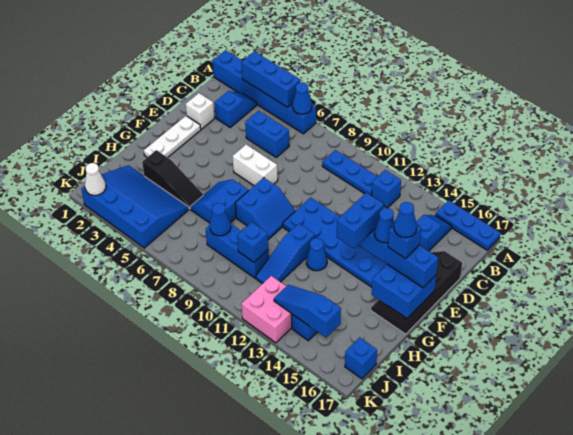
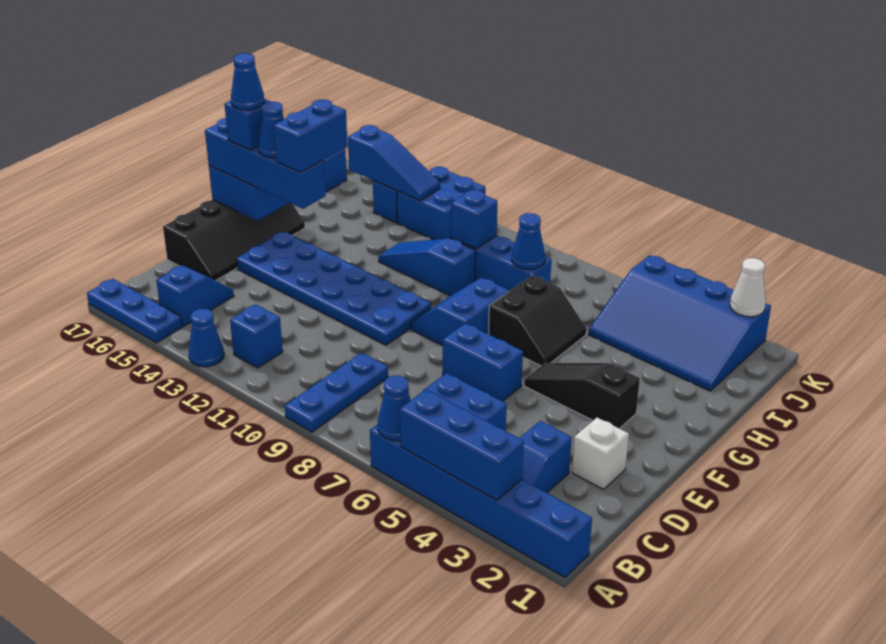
blue plate B9:B11 level 1 -> blue plate A9:C9 level 1
blue slope B15:C15 level 1 top C -> blue slope B15:C15 level 1 top B
white plate E2:G2 level 1 -> none
white brick E6:E7 level 1 -> blue brick E6:E7 level 1
blue slope G6:H7 level 1 top 7 -> black slope G6:H7 level 1 top 7
blue slope G11:I11 level 1 top G -> blue slope H10:H12 level 1 top 10
blue cone G12 level 1 -> blue cone A13 level 1
black slope H3:H5 level 1 top 3 -> black slope F3:F5 level 1 top 3
pink brick J12:K13 level 1 -> blue brick J12:K13 level 1

